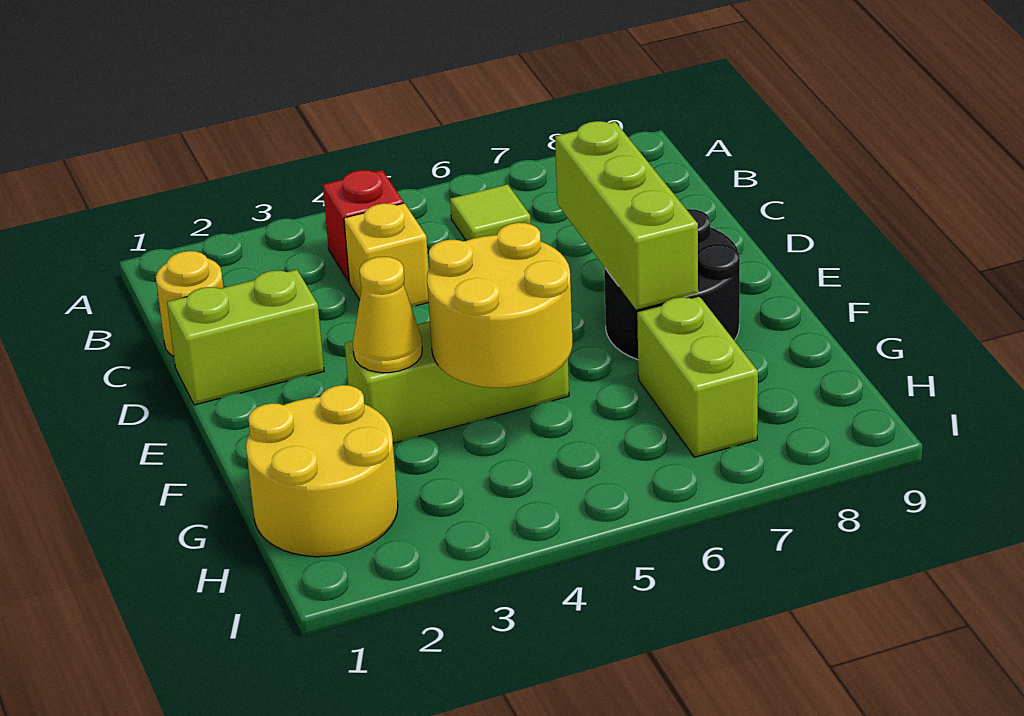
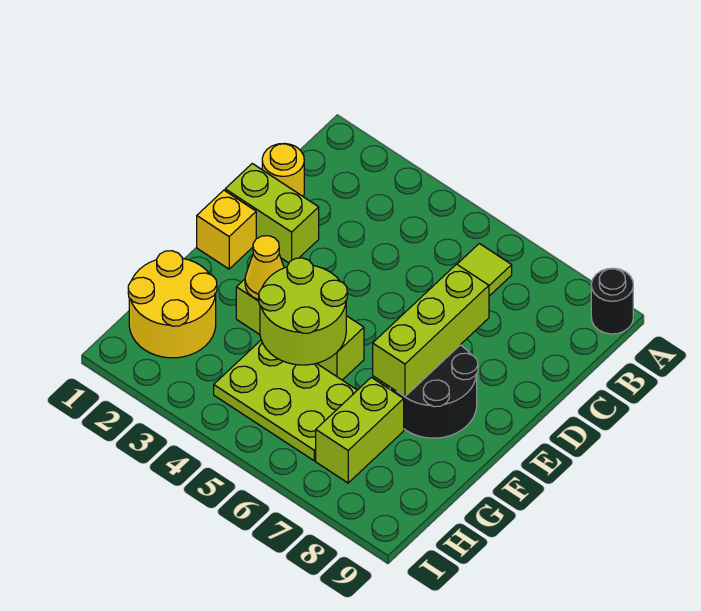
none -> black round brick A9 level 1
red brick B4 level 1 -> none
yellow brick C4 level 1 -> yellow brick E1 level 1
yellow round brick F4:G5 level 2 -> lime round brick F4:G5 level 2
none -> lime plate G4:H6 level 1

